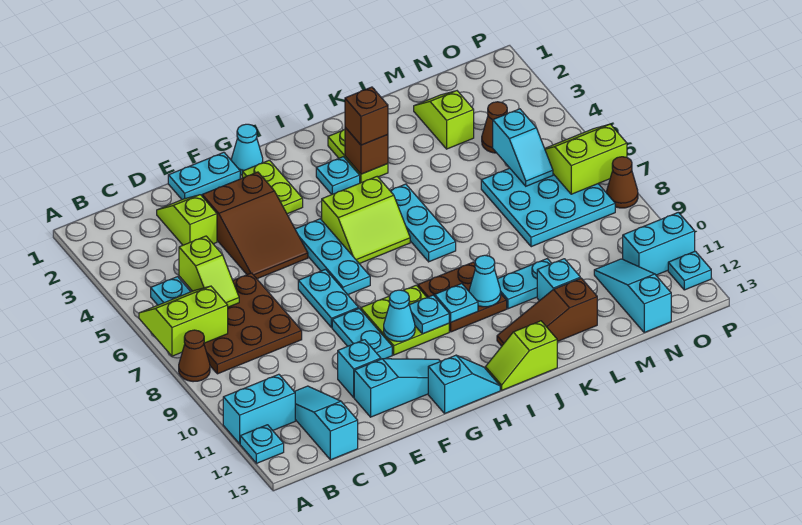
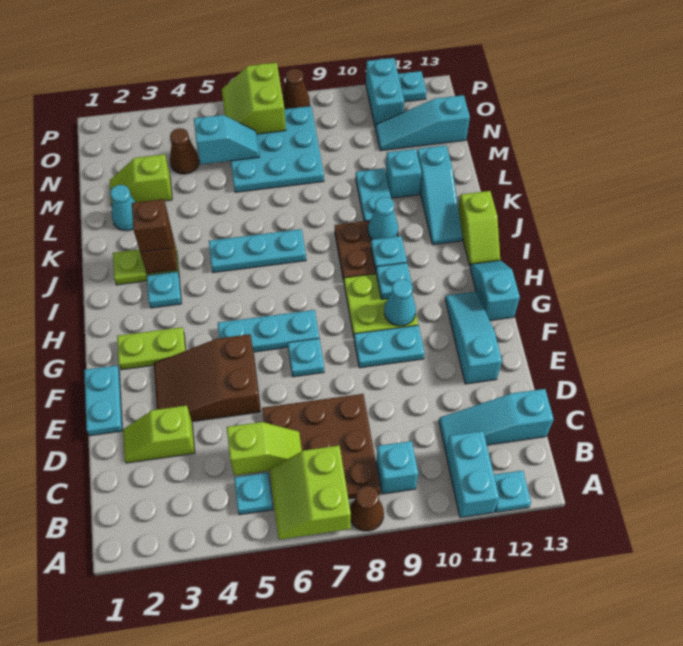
brown slope E3:F5 level 1 top 3 -> brown slope E3:F5 level 1 top 5
cyan brick E11 level 1 -> cyan brick B9 level 1
cyan plate F7:F8 level 1 -> cyan plate F7 level 1
cyan cone G1 level 1 -> cyan cone L2 level 1
lime slope H5:I6 level 1 top 5 -> none
brown slope J12:L12 level 1 top L -> cyan slope J12:L12 level 1 top L

